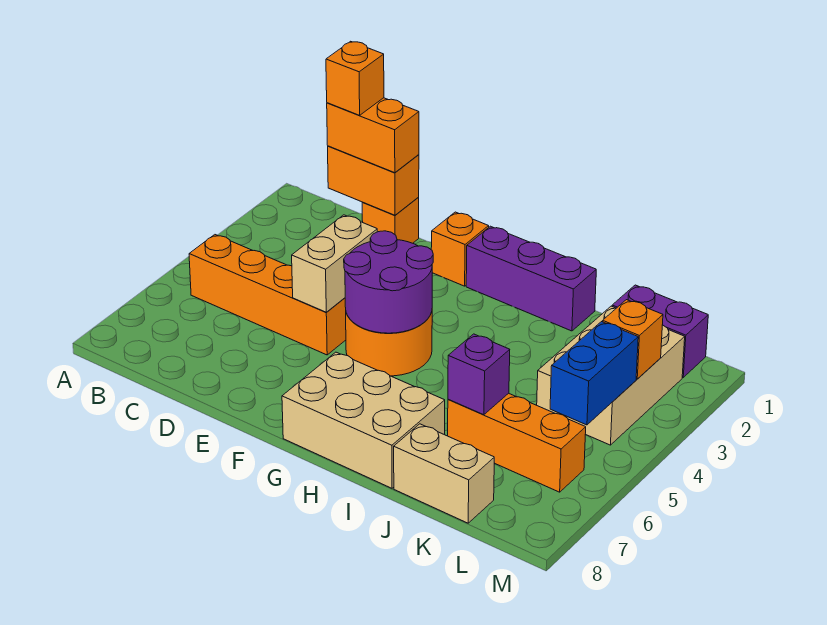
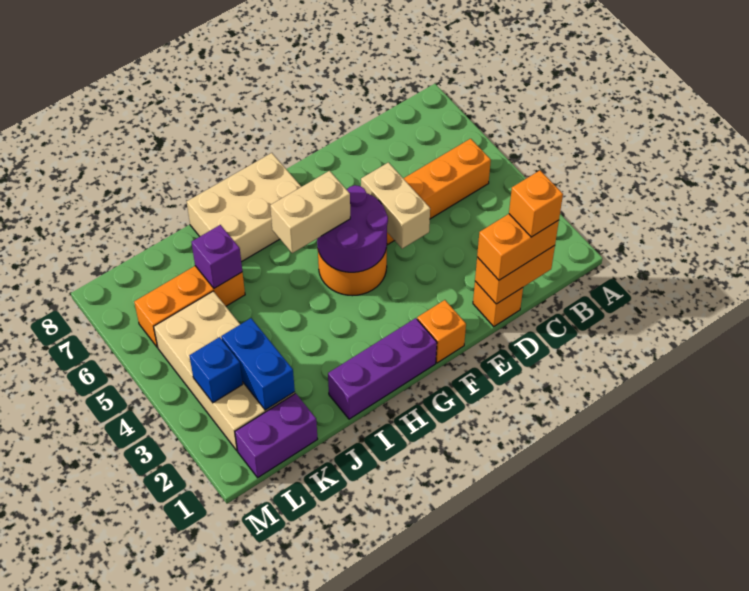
tan brick J8:K8 level 1 -> tan brick G5:H5 level 3
tan brick K2:L4 level 1 -> tan brick K2:L5 level 1
orange brick L3 level 2 -> blue brick L3 level 2
blue brick L4:L5 level 2 -> blue brick K2:K3 level 2

